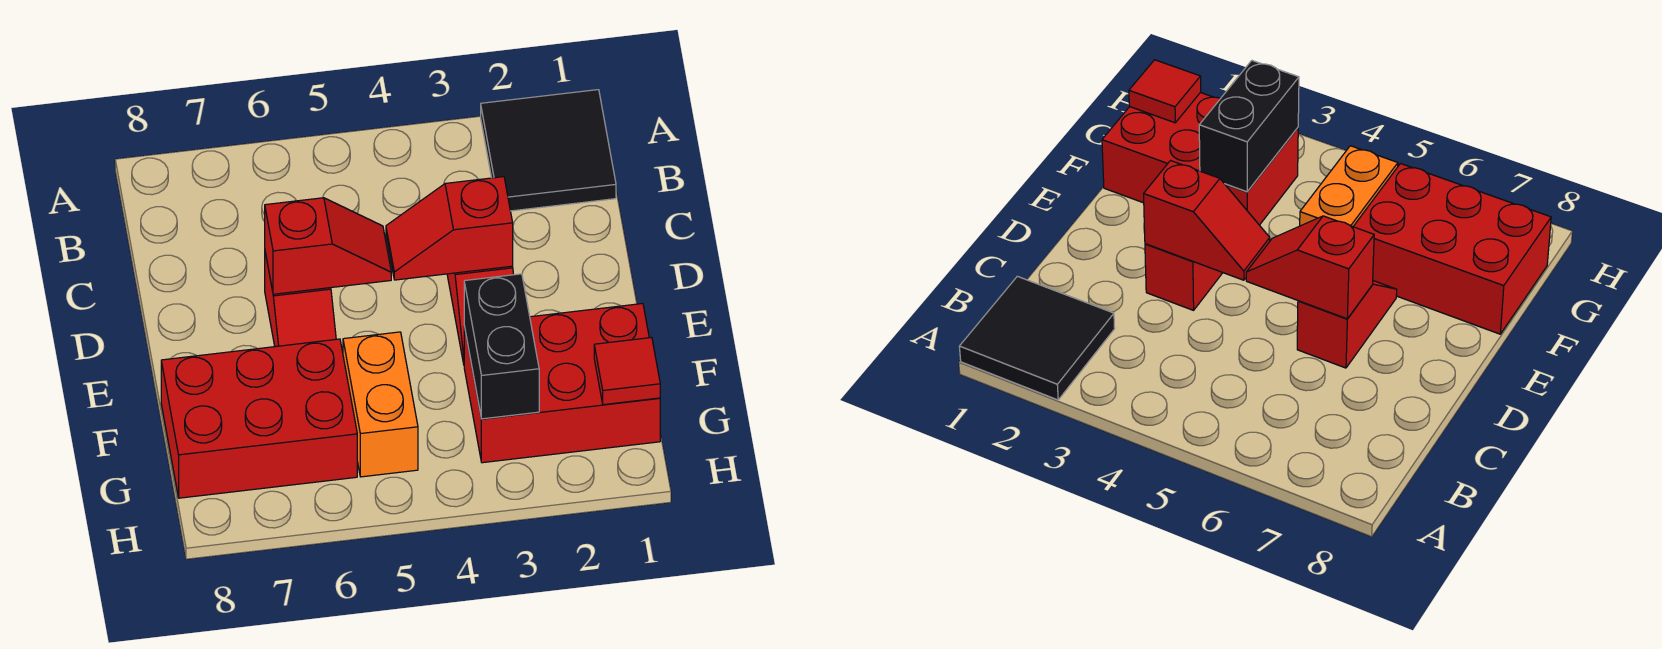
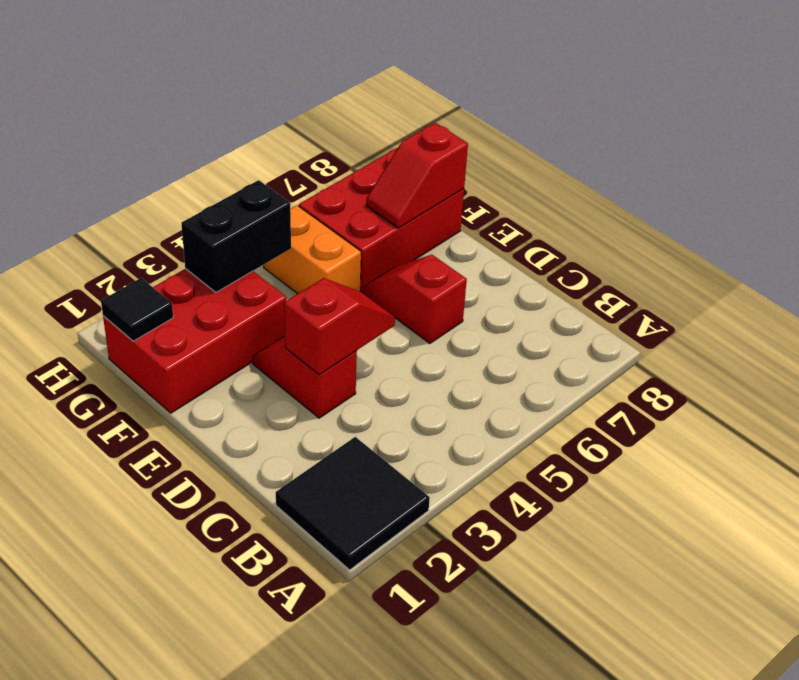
red slope D5:D6 level 2 top 6 -> red slope F7:F8 level 2 top 8
black brick F3:G3 level 2 -> black brick G3:G4 level 2
red tile G1 level 2 -> black tile G1 level 2

